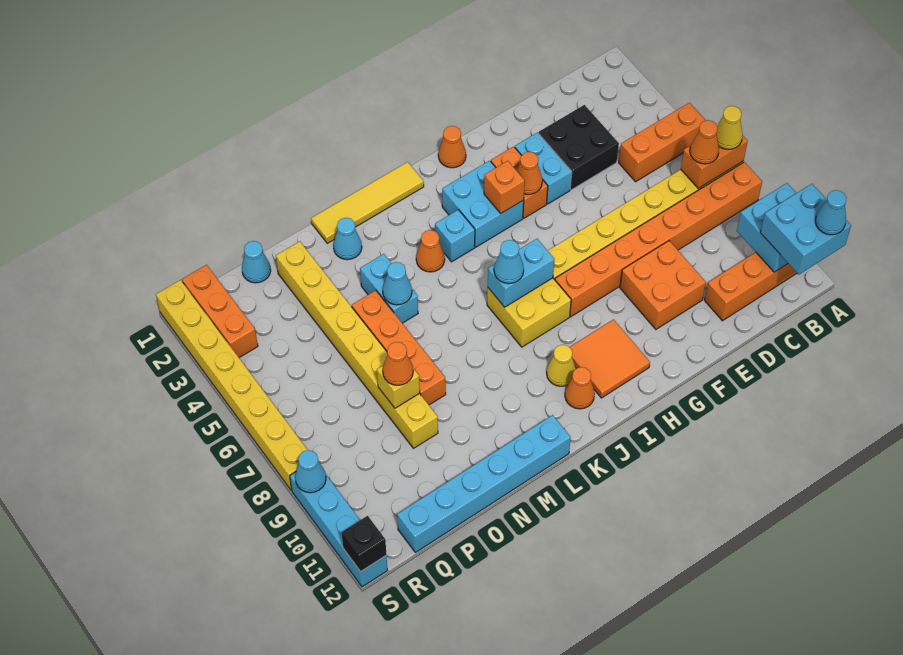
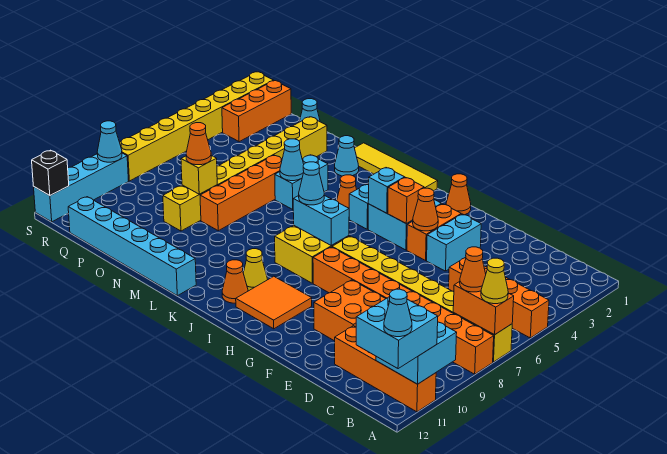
orange brick A5:C5 level 1 -> orange brick A5:D5 level 1
black brick D3:E4 level 1 -> none
none -> cyan brick I4 level 2

